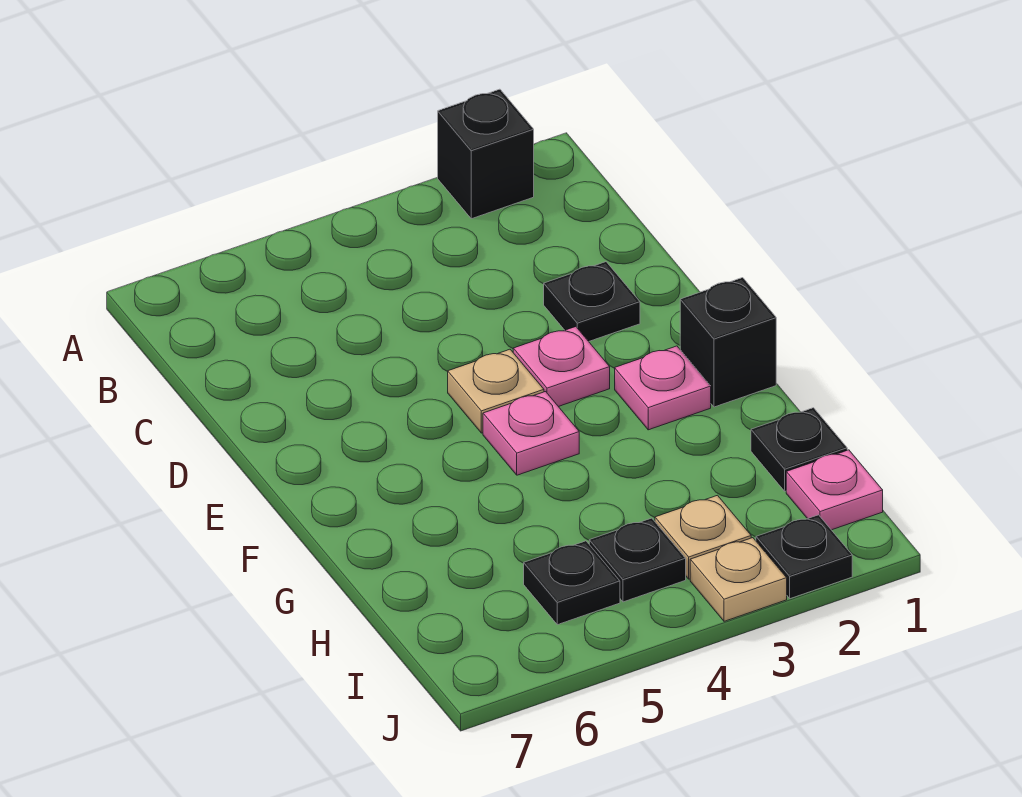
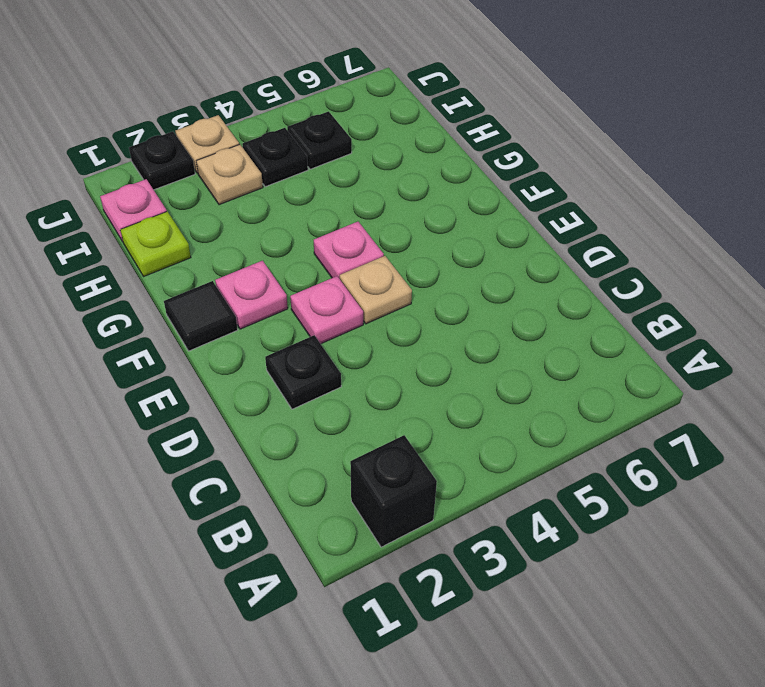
black brick F1 level 1 -> black tile F1 level 1
black plate H1 level 1 -> lime plate H1 level 1

